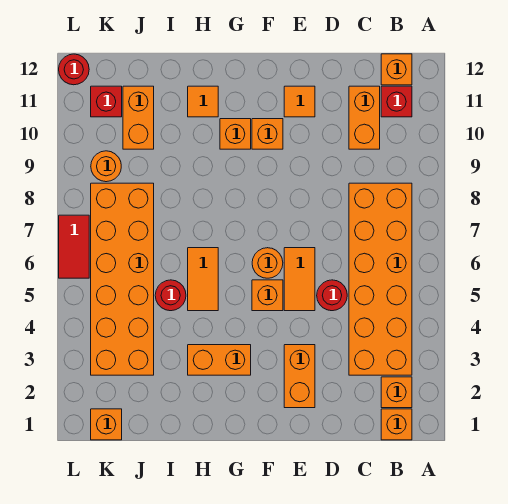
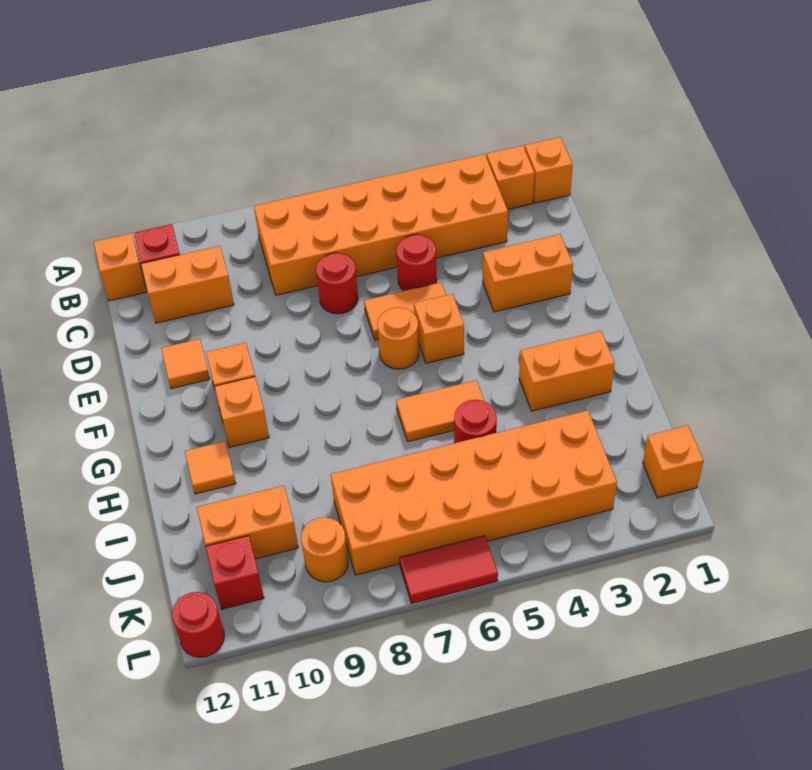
none -> red round brick D7 level 1
orange brick G3:H3 level 1 -> orange brick H2:H3 level 1

